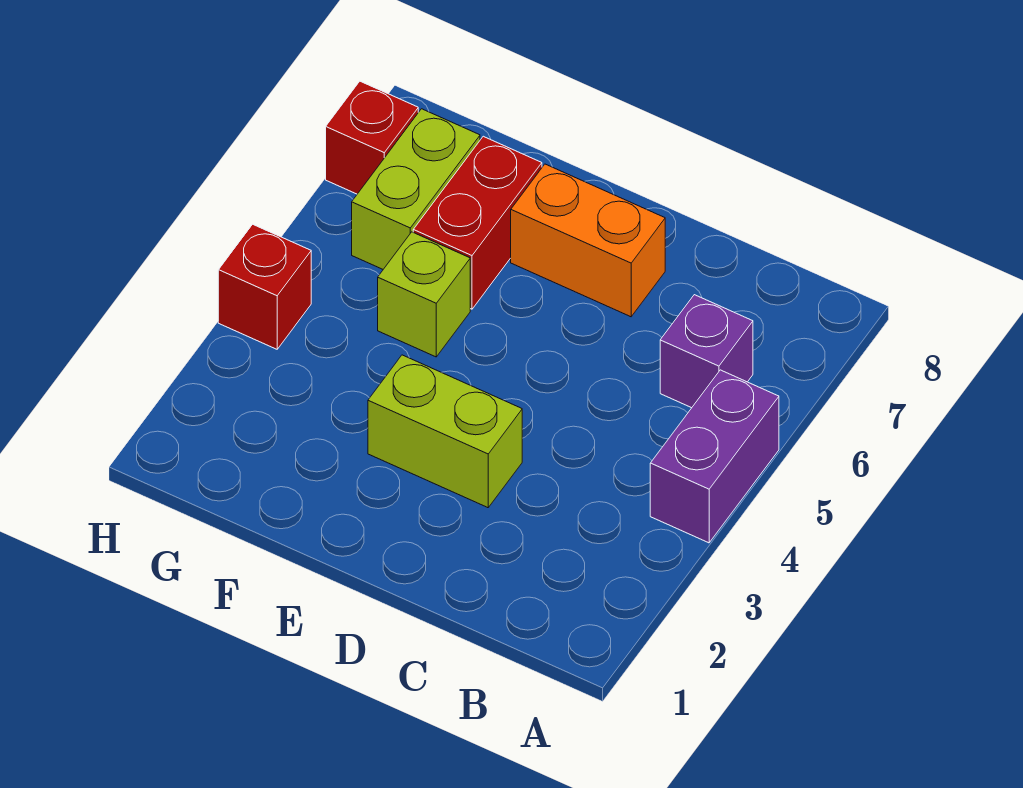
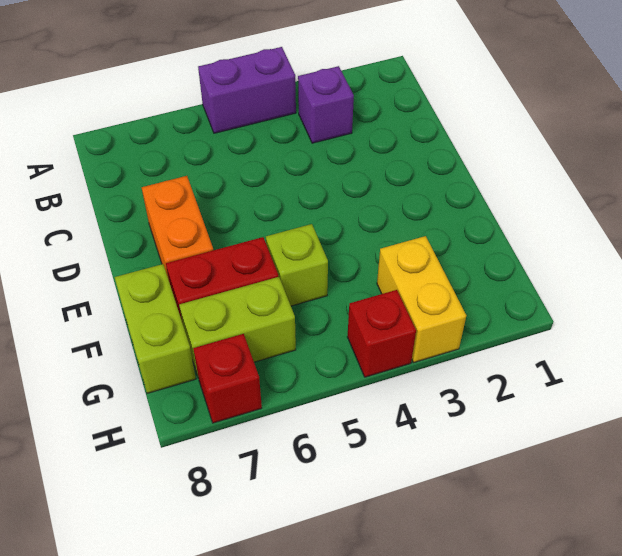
purple brick B6 level 1 -> purple brick B3 level 1
lime brick D3:E3 level 1 -> lime brick F8:G8 level 1
none -> yellow brick G3:H3 level 1

